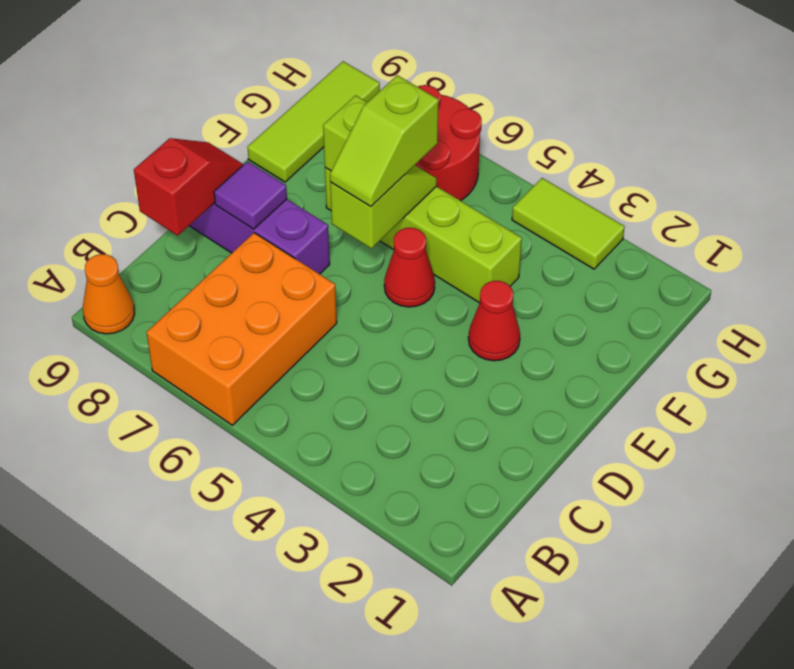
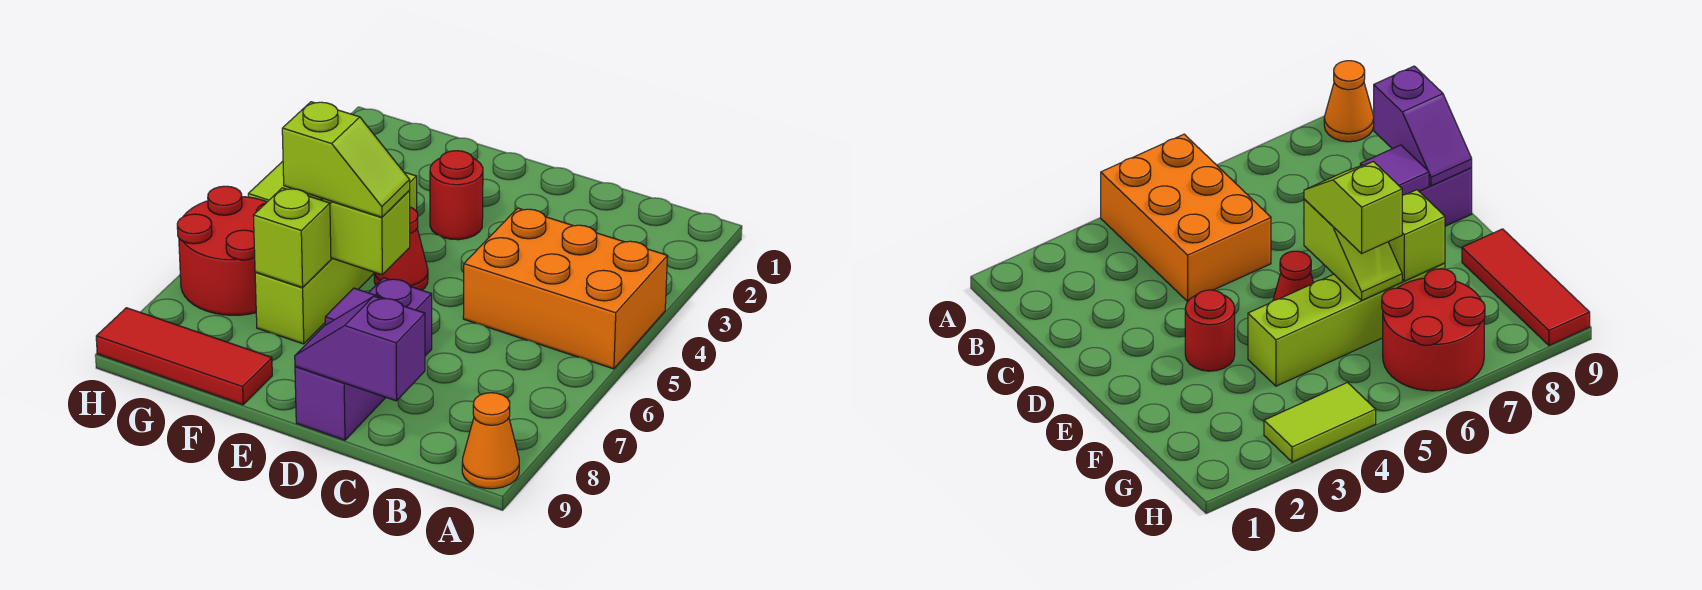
orange brick A6:C7 level 1 -> orange brick A4:C5 level 1
red slope C9:D9 level 2 top C -> purple slope C9:D9 level 2 top C
red cone E3 level 1 -> red round brick E3 level 1
lime tile F9:H9 level 1 -> red tile F9:H9 level 1

